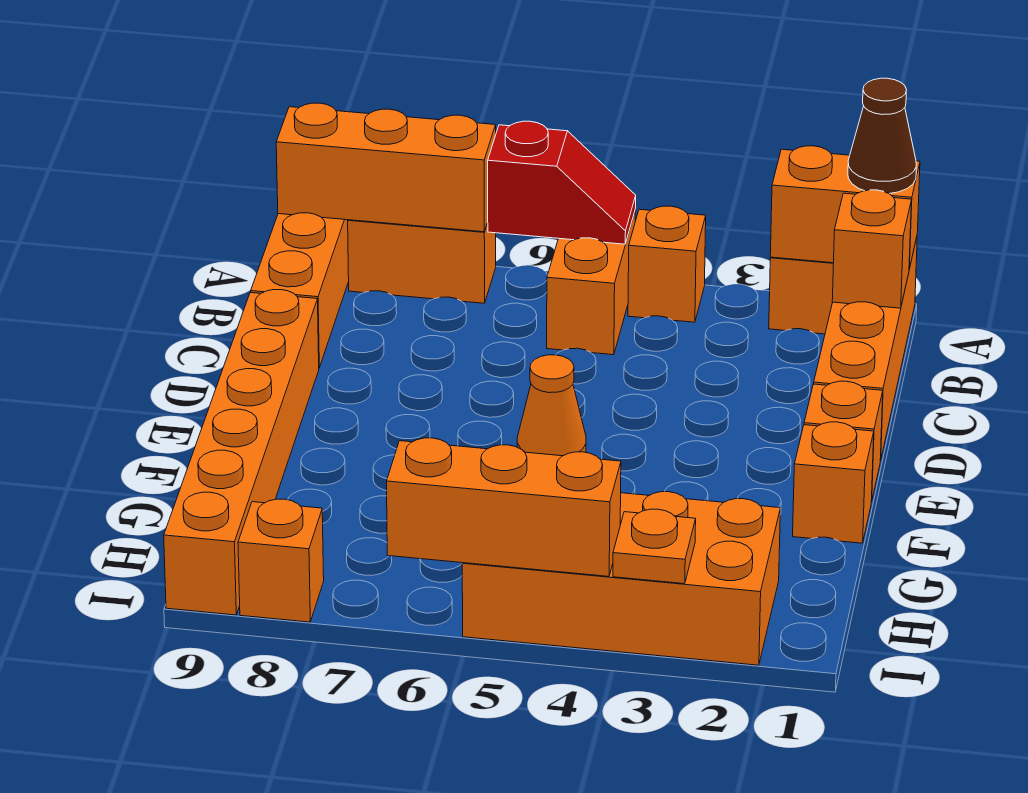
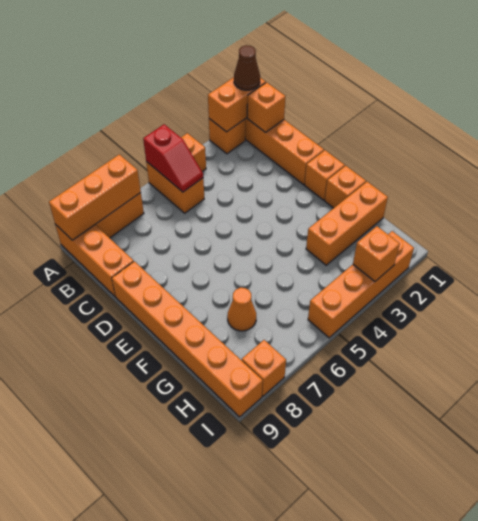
red slope A5:A6 level 2 top 6 -> red slope A5:B5 level 2 top A
orange cone E5 level 1 -> orange cone G7 level 1
orange brick H2:I5 level 1 -> orange brick I2:I5 level 1
orange plate I3 level 2 -> orange brick I3 level 2
orange brick I4:I6 level 2 -> orange brick G1:G3 level 1

